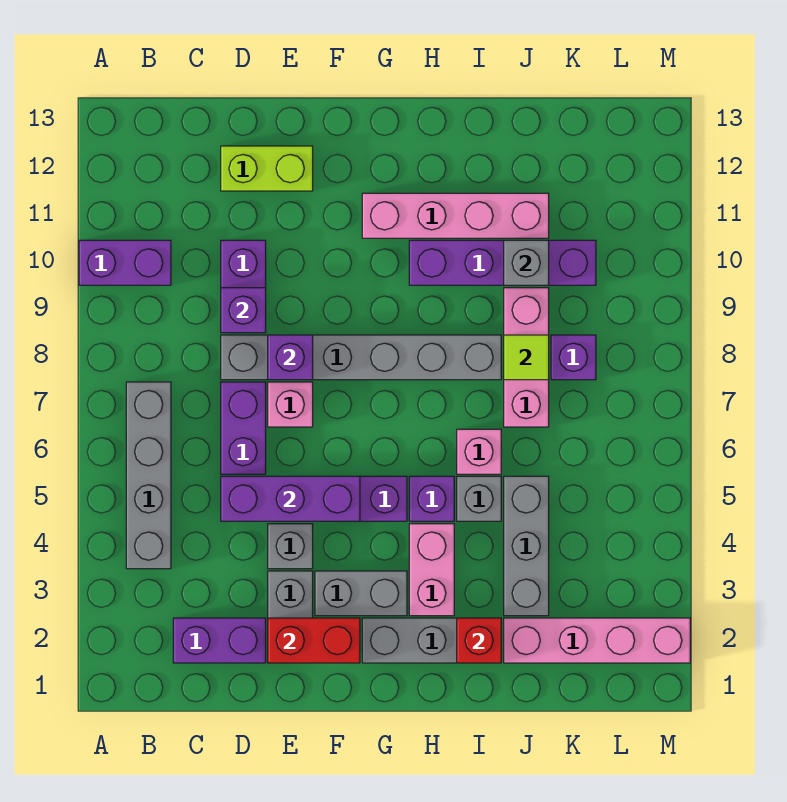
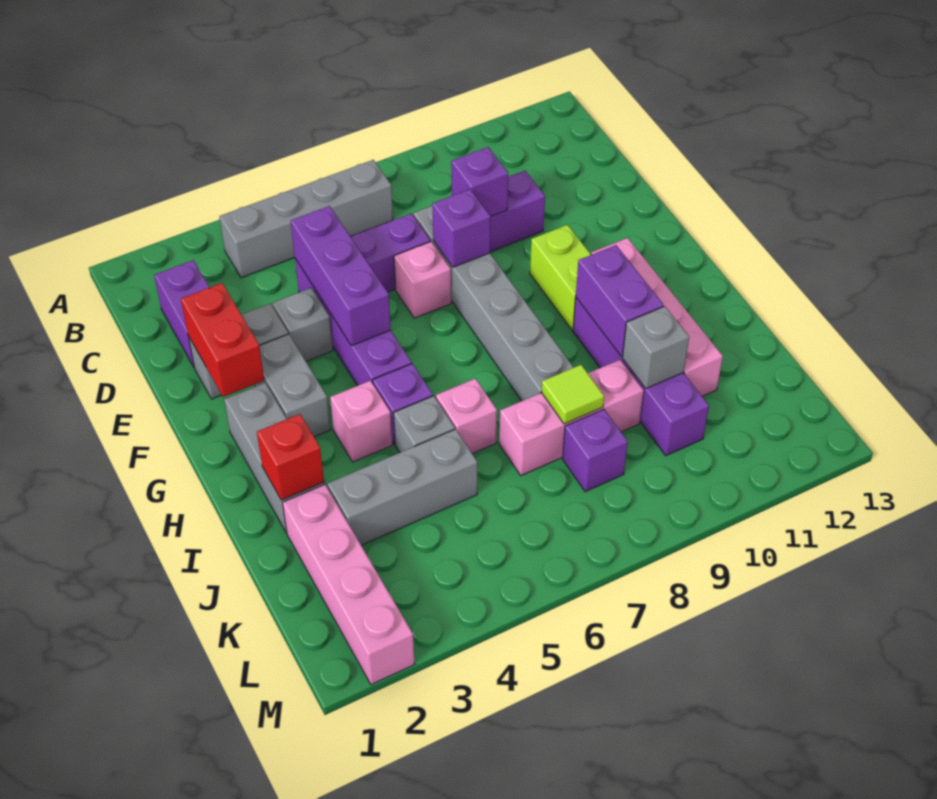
purple brick A10:B10 level 1 -> purple brick H10:I10 level 2
lime brick D12:E12 level 1 -> lime brick F10:G10 level 1
pink brick H3:H4 level 1 -> pink brick H4 level 1

